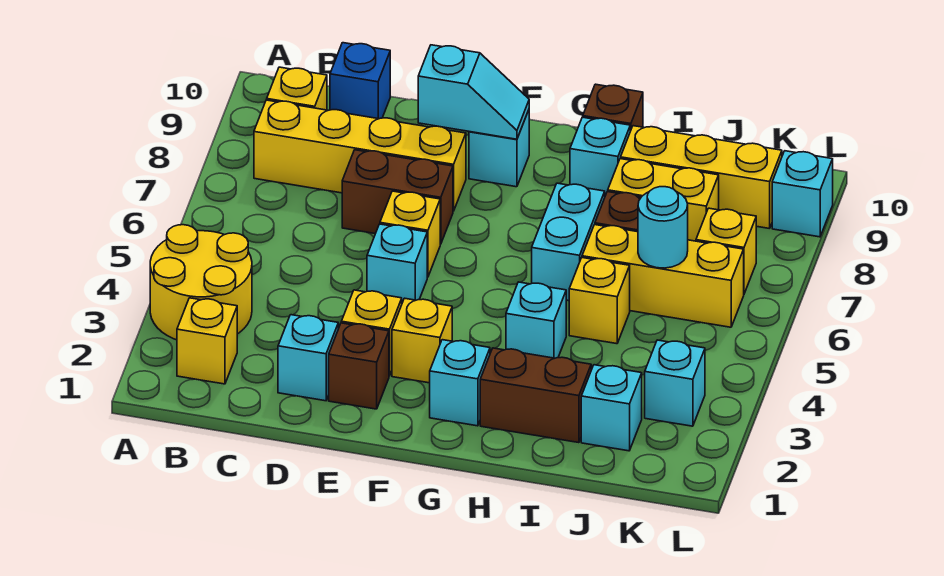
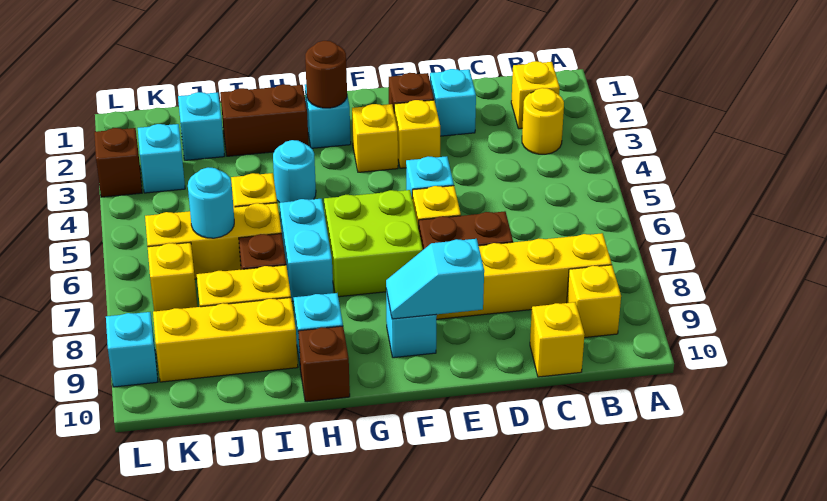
yellow round brick A3:B4 level 1 -> yellow round brick B3 level 1
blue brick C10 level 1 -> yellow brick C10 level 1
none -> lime brick F6:G7 level 1
none -> brown round brick G2 level 2
cyan brick H4 level 1 -> cyan round brick H4 level 1
none -> brown brick L3 level 1

